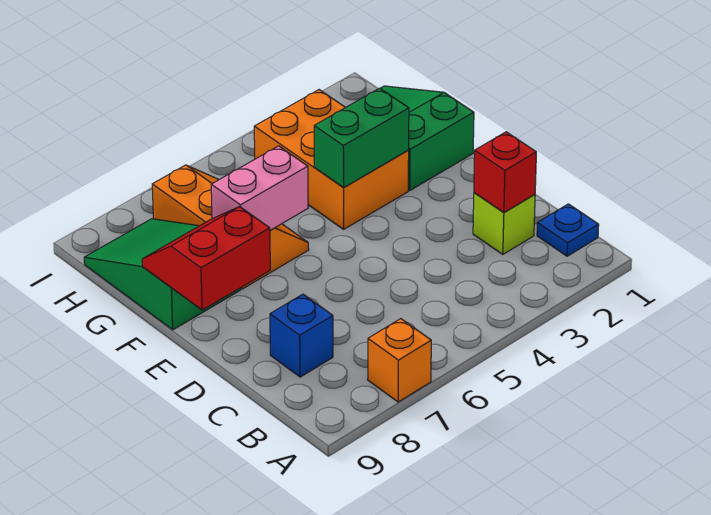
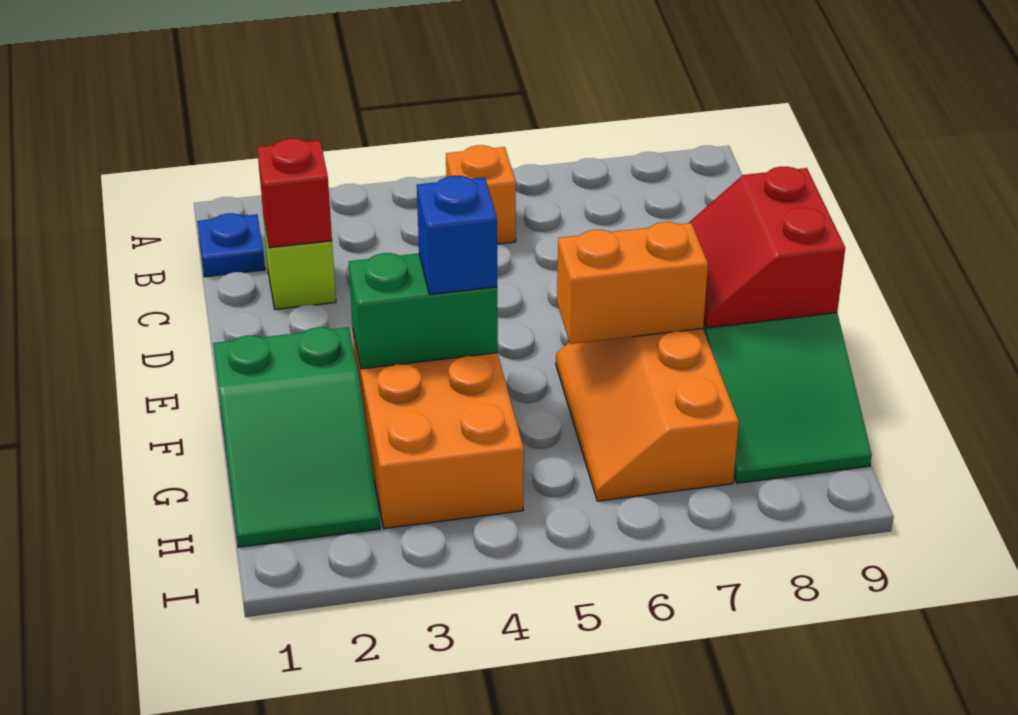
orange brick A7 level 1 -> orange brick B5 level 1
blue brick C8 level 1 -> blue brick F4 level 3
red slope E8:F9 level 2 top E -> red slope E8:F9 level 2 top 9
pink brick F6:F7 level 2 -> orange brick F6:F7 level 2

